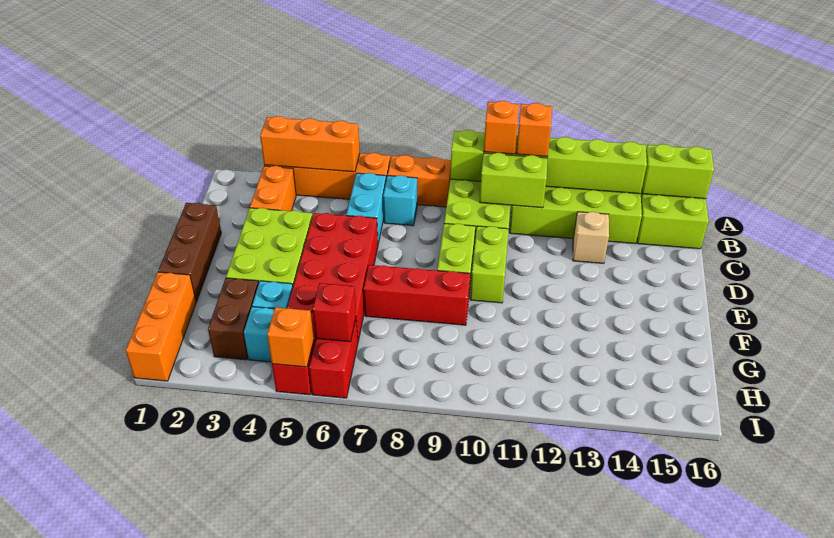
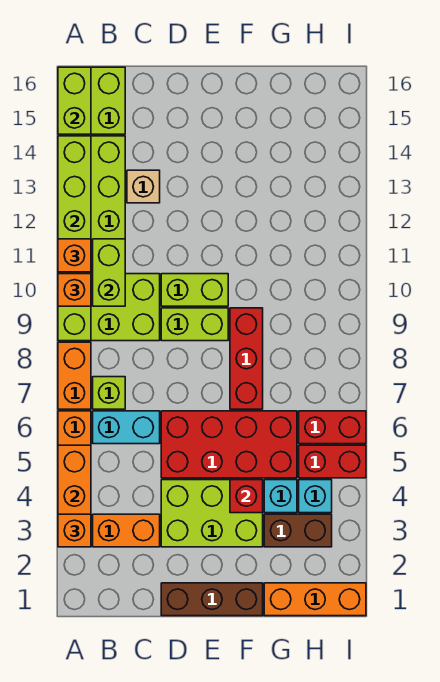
cyan brick B7 level 1 -> lime brick B7 level 1
red brick H6 level 2 -> red brick F4 level 2
orange brick I5 level 2 -> orange brick A3 level 3

